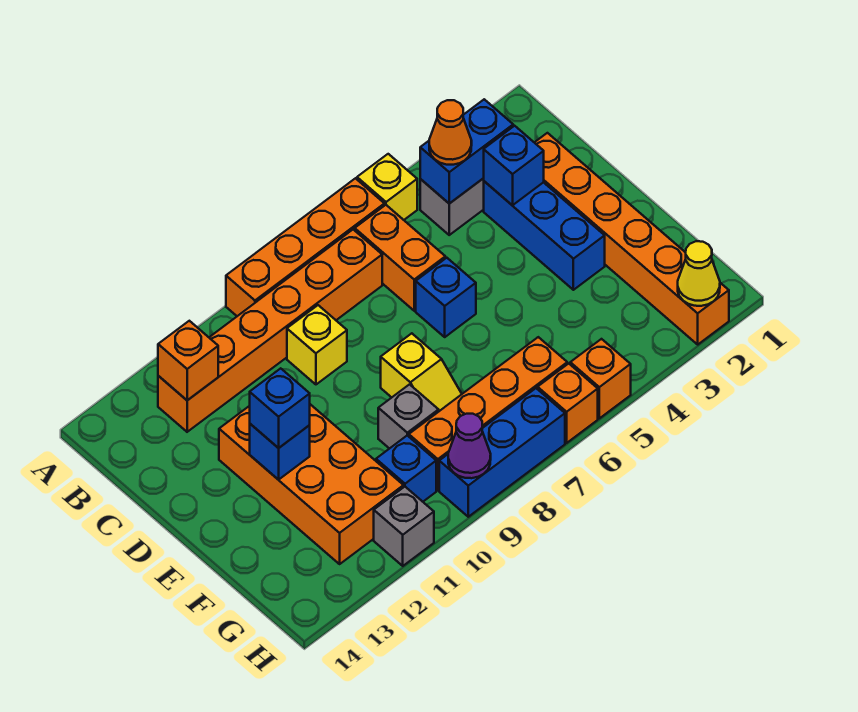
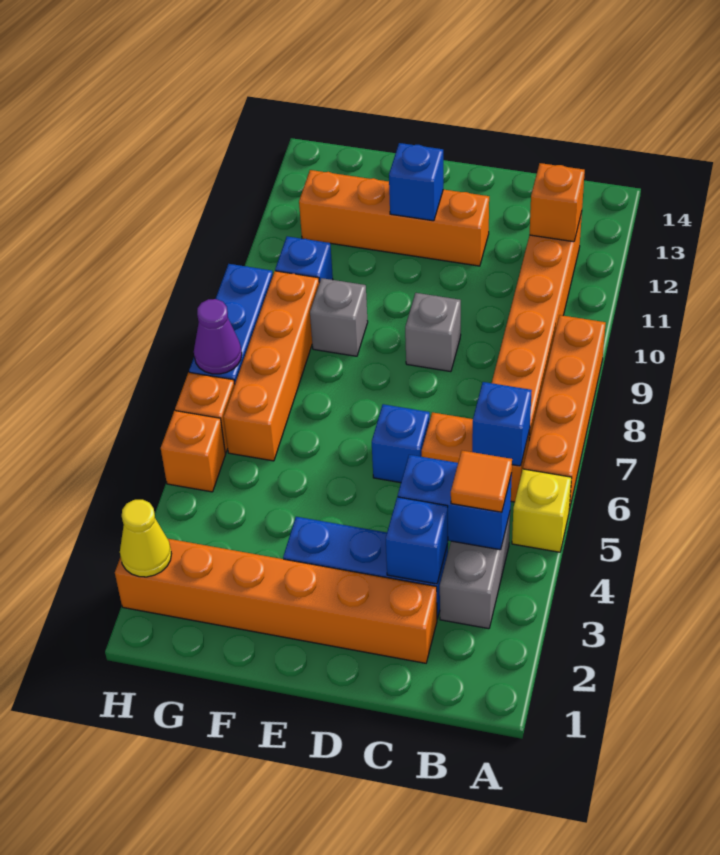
blue brick B3:B4 level 2 -> blue brick B4:C4 level 2
orange cone B4 level 3 -> orange tile B4 level 3
yellow brick C9 level 1 -> none
orange brick D11:G12 level 1 -> orange brick D12:G12 level 1
yellow slope E8:F8 level 1 top E -> none
blue brick E12 level 3 -> blue brick B6 level 2
purple cone H9 level 2 -> purple cone H7 level 2
grey brick H11 level 1 -> grey brick D9 level 1

